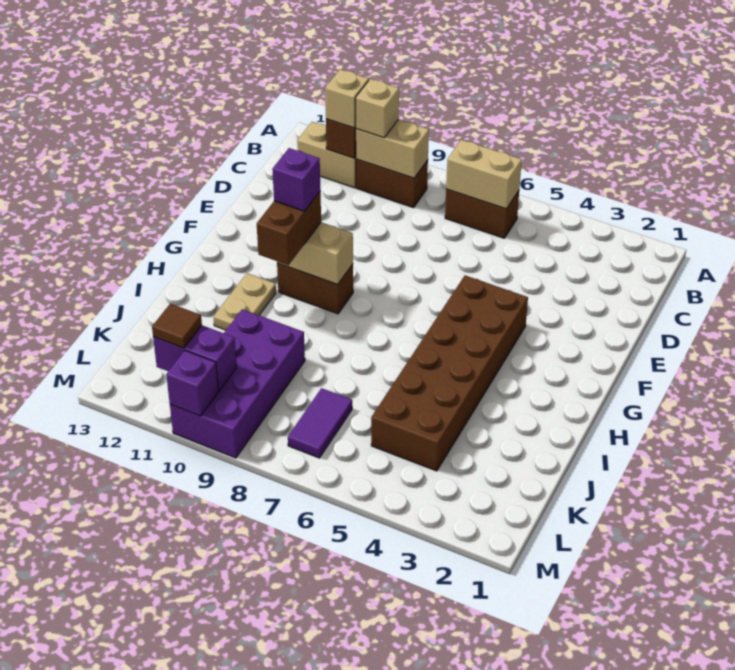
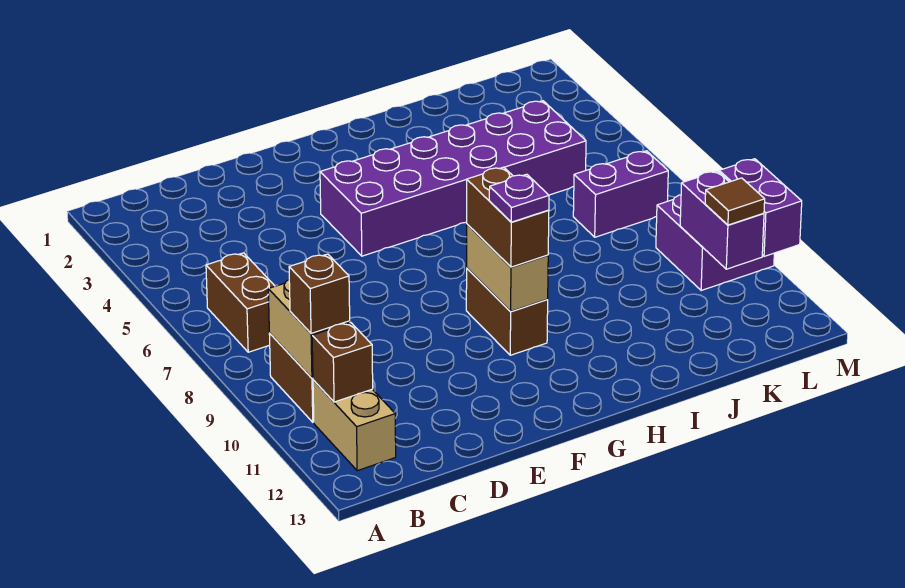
tan brick B6:B7 level 2 -> none
tan brick B10 level 3 -> brown brick B10 level 3
tan brick B11 level 3 -> none
brown brick F4:K5 level 1 -> purple brick F4:K5 level 1
brown brick G10:H10 level 3 -> brown brick G9:G10 level 3
purple brick G10 level 4 -> purple plate G10 level 4
tan plate H11:I11 level 1 -> none
purple brick J9:M10 level 1 -> purple brick L9:M10 level 1
purple tile K7:L7 level 1 -> purple brick K7:L7 level 1
purple brick M10 level 2 -> purple brick M10:M11 level 2

